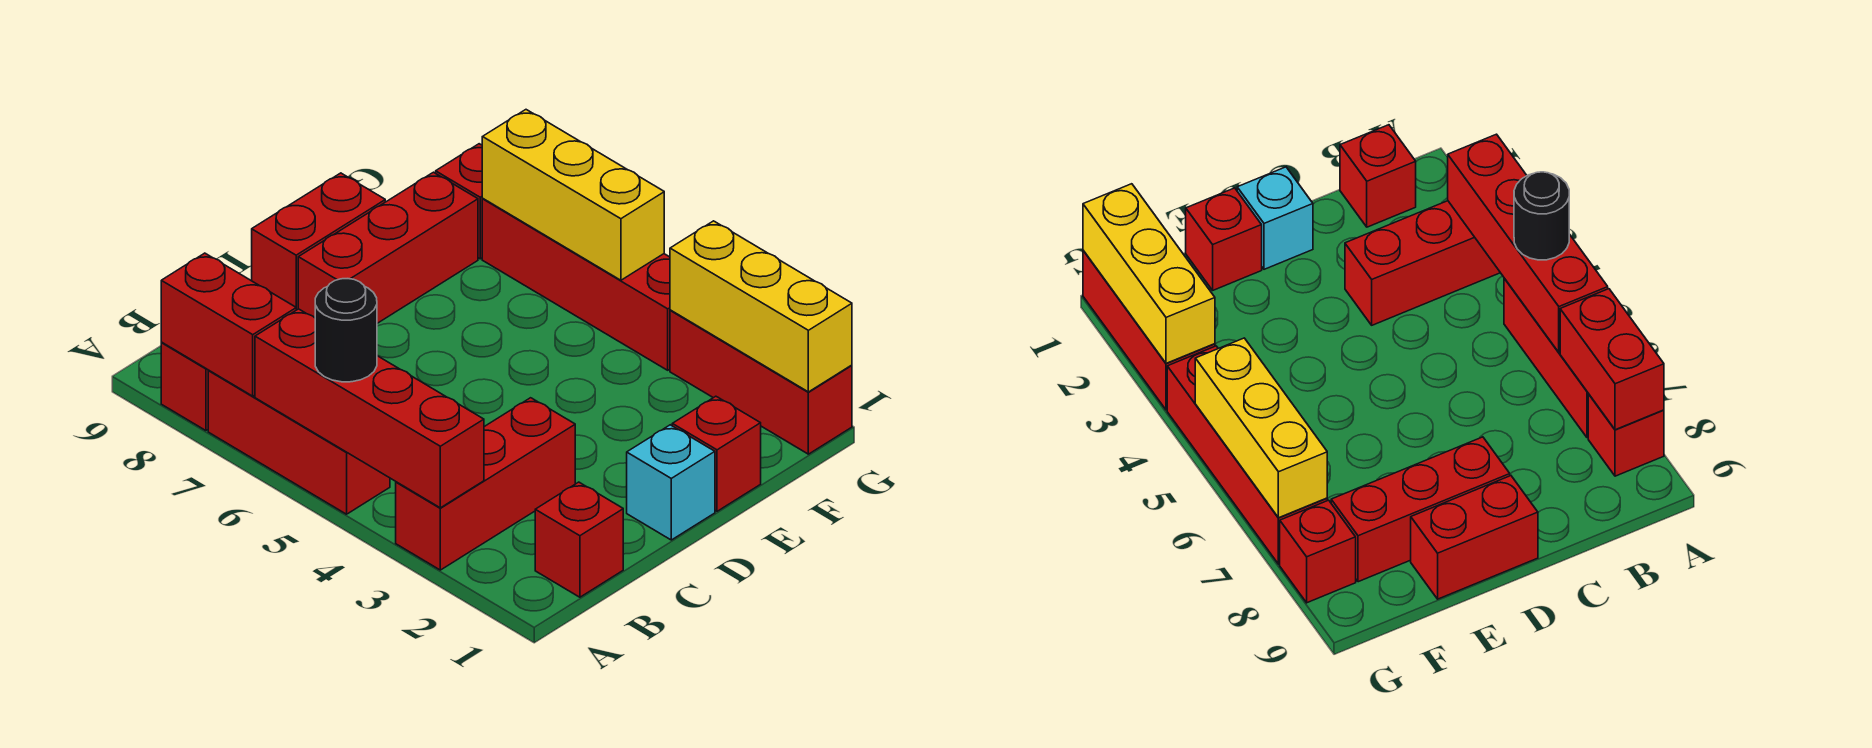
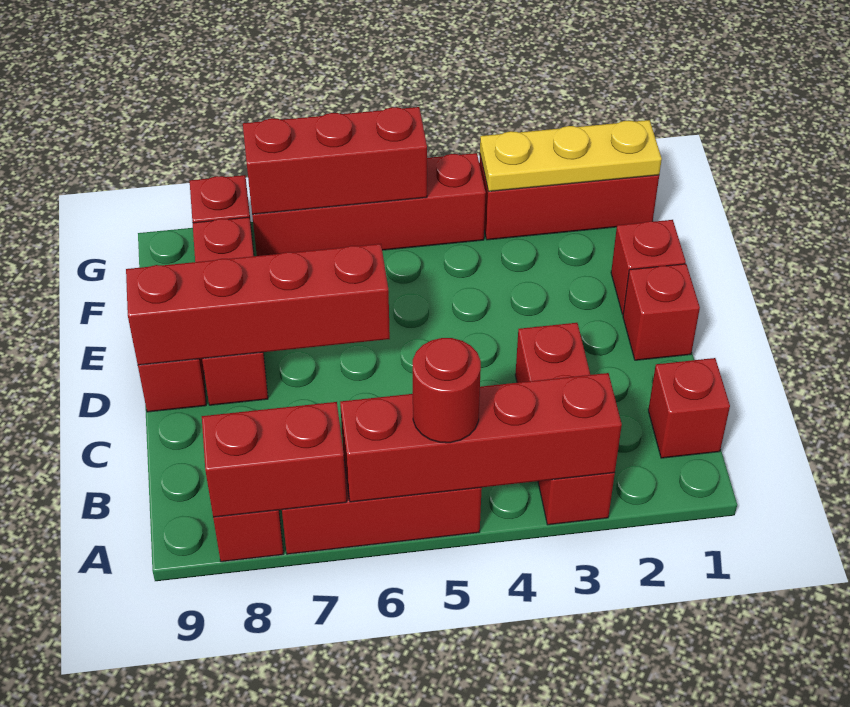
black round brick A5 level 3 -> red round brick A5 level 3
cyan brick D1 level 1 -> red brick D1 level 1
none -> red brick D6:D9 level 2
yellow brick G1:G3 level 2 -> yellow plate G1:G3 level 2
yellow brick G5:G7 level 2 -> red brick G5:G7 level 2

